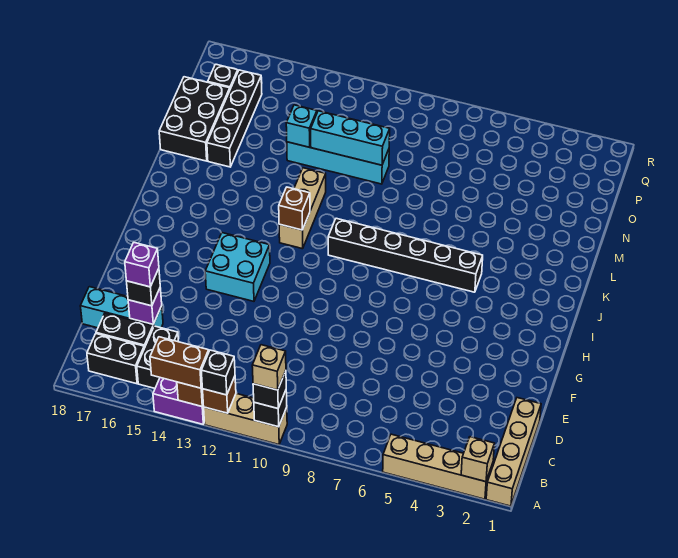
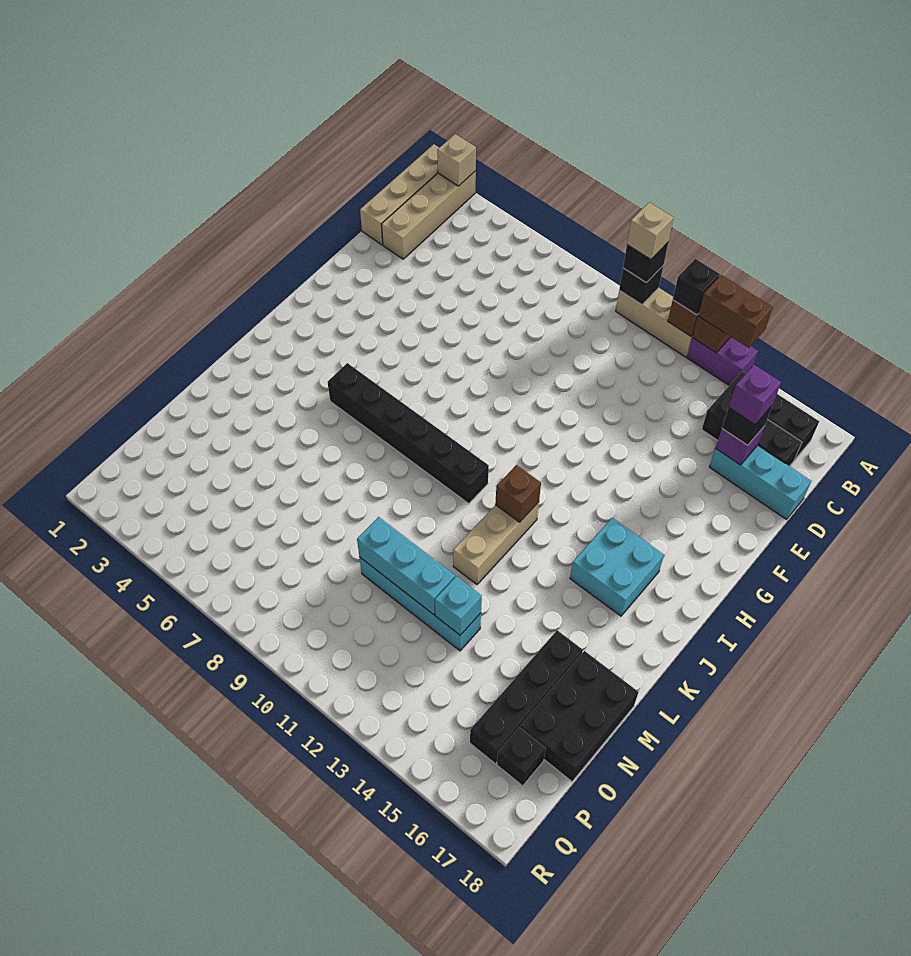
tan brick A2:A5 level 1 -> tan brick A2:D2 level 1
cyan brick G13:H14 level 1 -> cyan brick I15:J16 level 1

